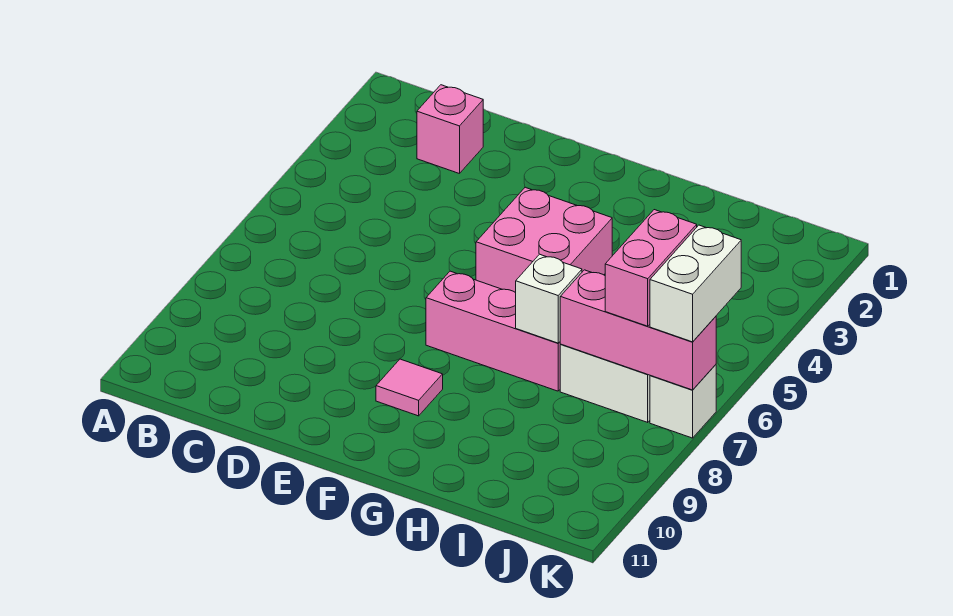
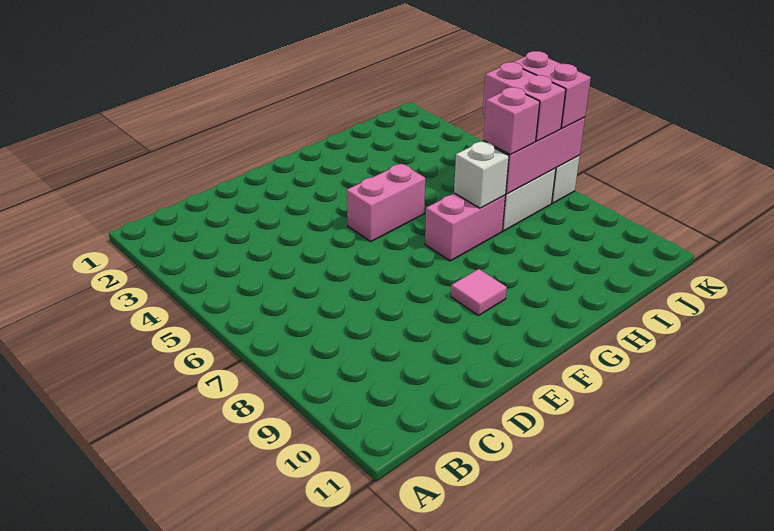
pink brick C2 level 1 -> pink brick I7 level 3
pink brick F4:G5 level 1 -> pink brick F5:G5 level 1
pink brick F7:H7 level 1 -> pink brick G7:H7 level 1
white brick K6:K7 level 3 -> pink brick K6:K7 level 3

